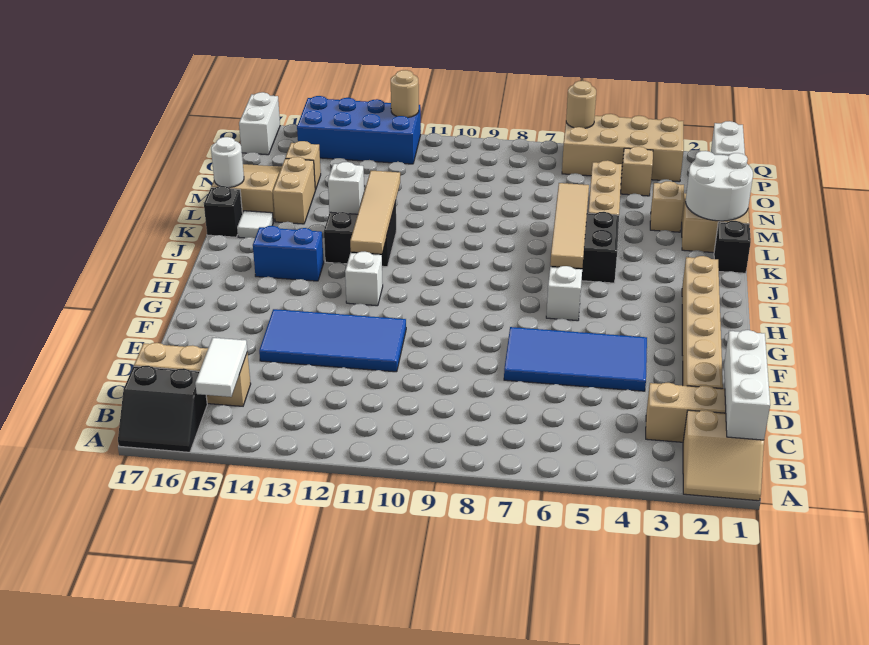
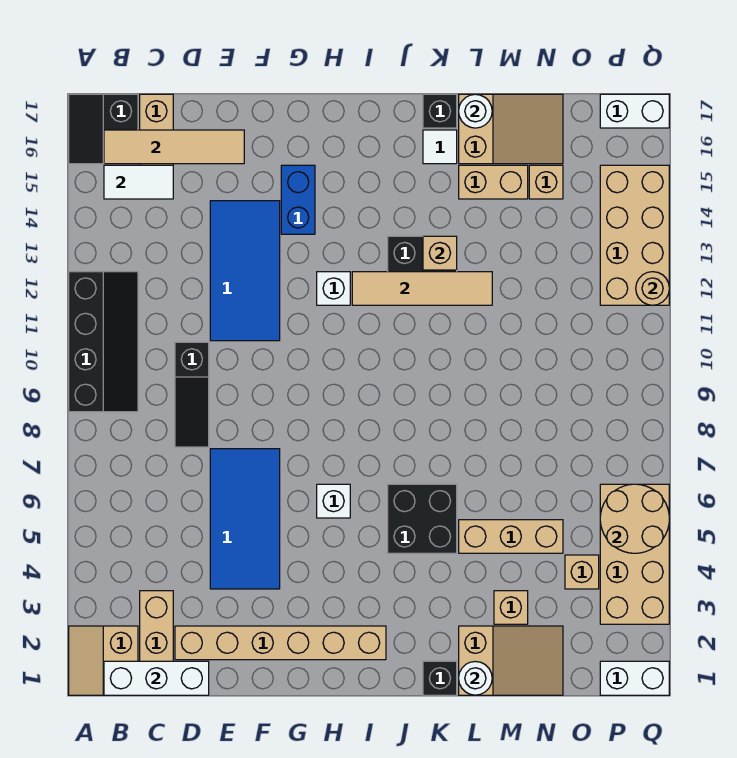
none -> black slope A9:B12 level 1 top A
none -> black slope D8:D10 level 1 top 10
tan tile I6:L6 level 2 -> tan tile B16:E16 level 2
blue brick I14:I15 level 1 -> blue brick G14:G15 level 1
white brick K13 level 2 -> tan brick K13 level 2
white round brick L1:M2 level 2 -> white round brick L1 level 2
blue brick P12:Q15 level 1 -> tan brick P12:Q15 level 1
tan round brick Q6 level 2 -> tan round brick P5:Q6 level 2

